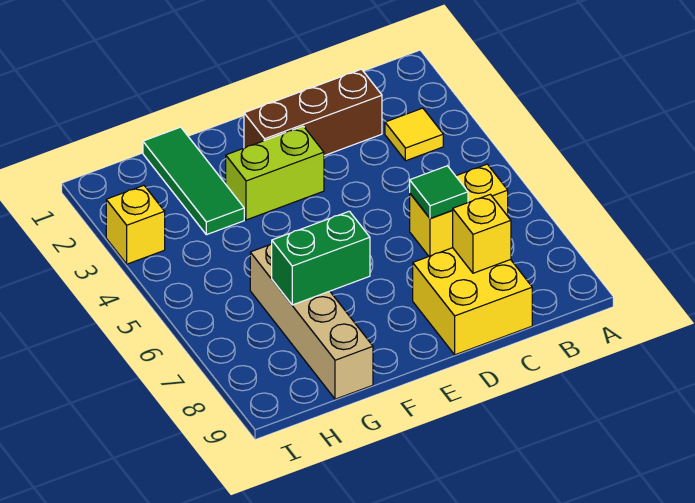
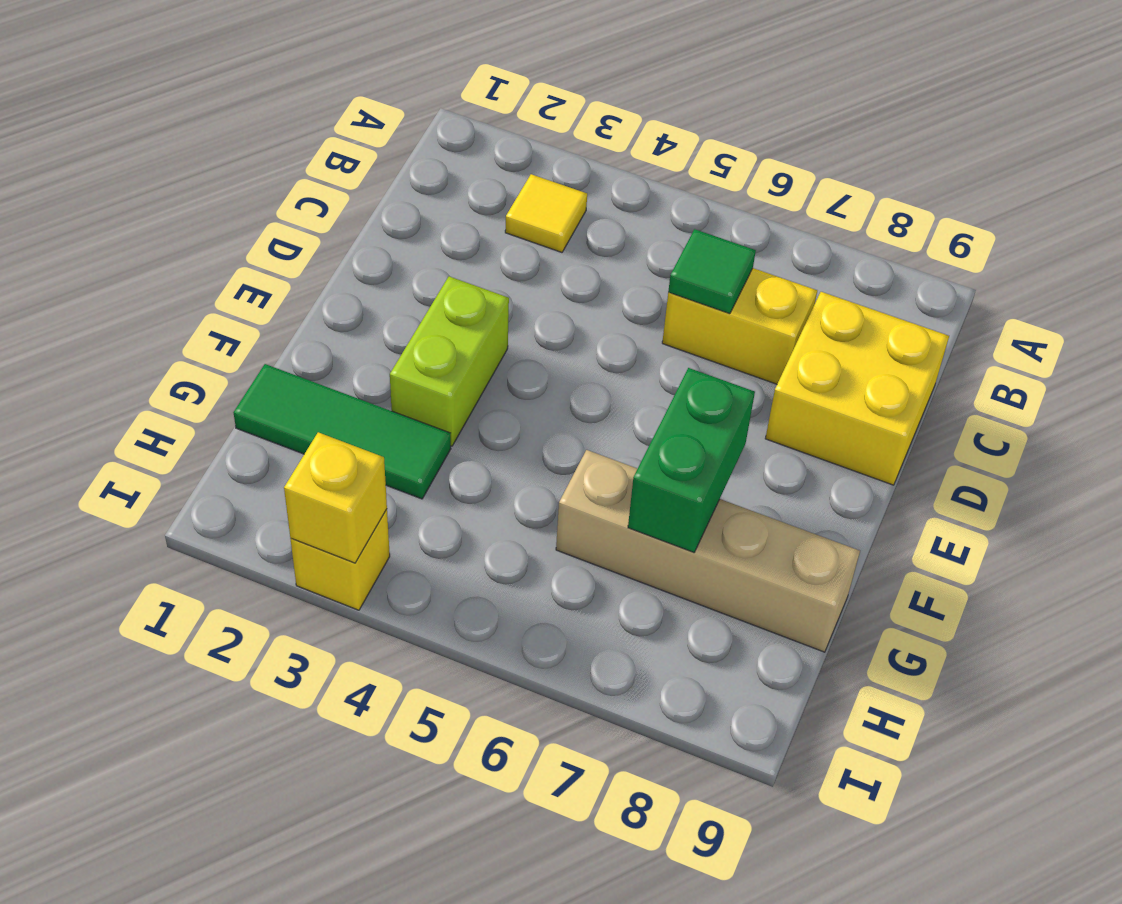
yellow brick B6:C6 level 1 -> yellow brick C6:C7 level 1
brown brick C2:E2 level 1 -> none
yellow brick C8 level 2 -> yellow brick I3 level 2

